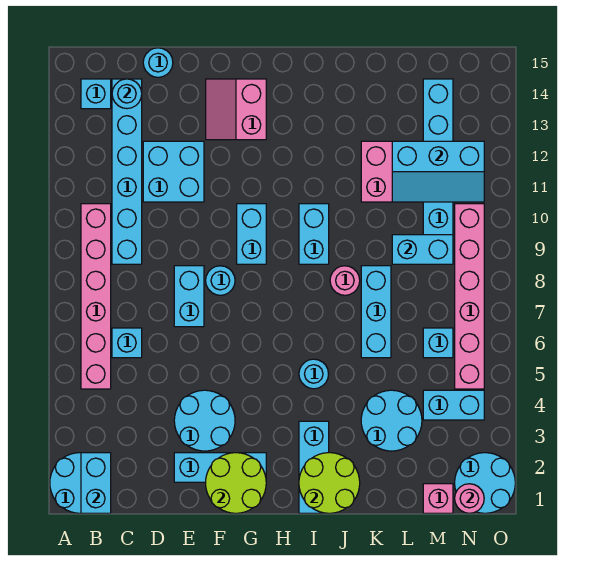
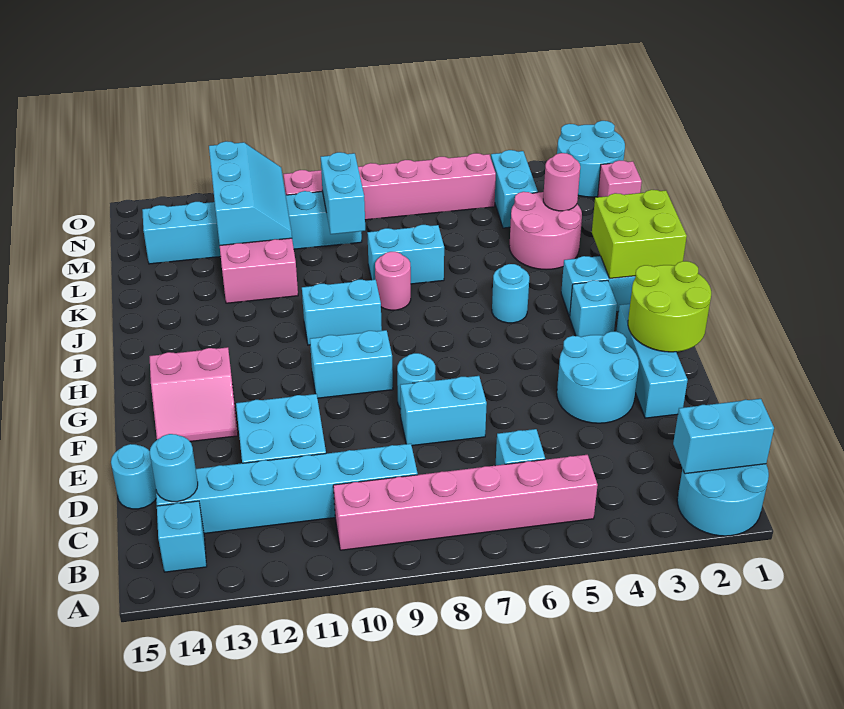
lime round brick I1:J2 level 2 -> lime brick I1:J2 level 2
cyan round brick K3:L4 level 1 -> pink round brick K3:L4 level 1
cyan brick K6:K8 level 1 -> cyan brick K7:K8 level 1
cyan brick M6 level 1 -> cyan brick H3 level 1
pink round brick N1 level 2 -> pink round brick L3 level 2

